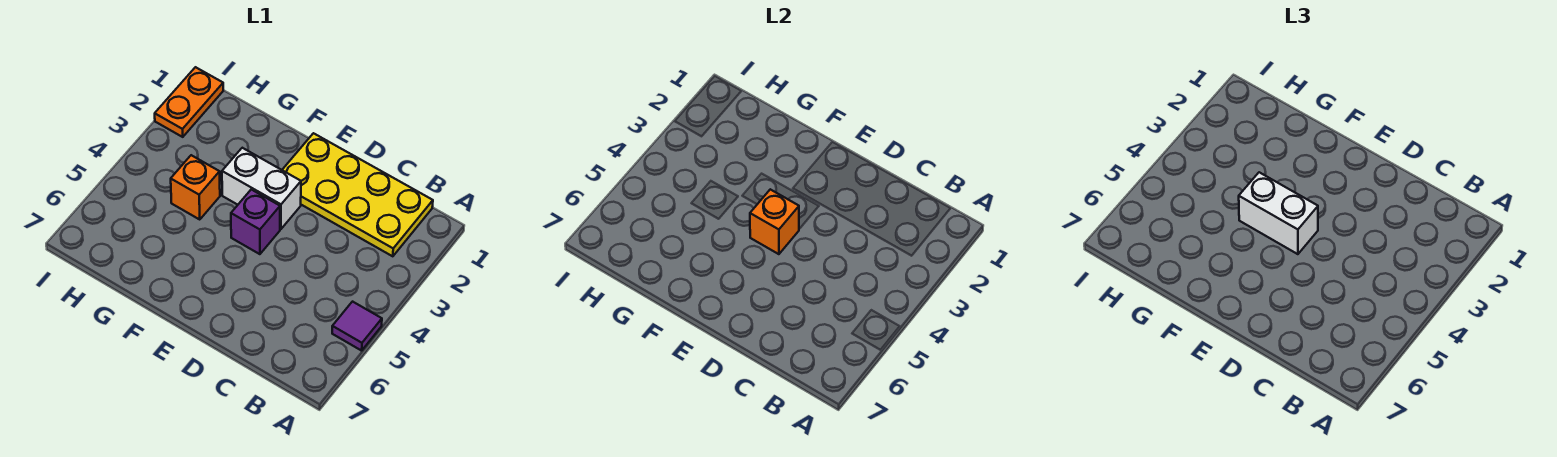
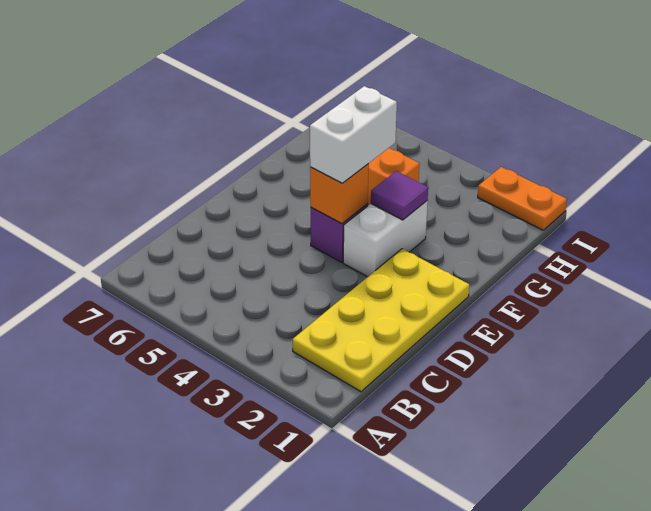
purple tile A5 level 1 -> purple tile F3 level 2

